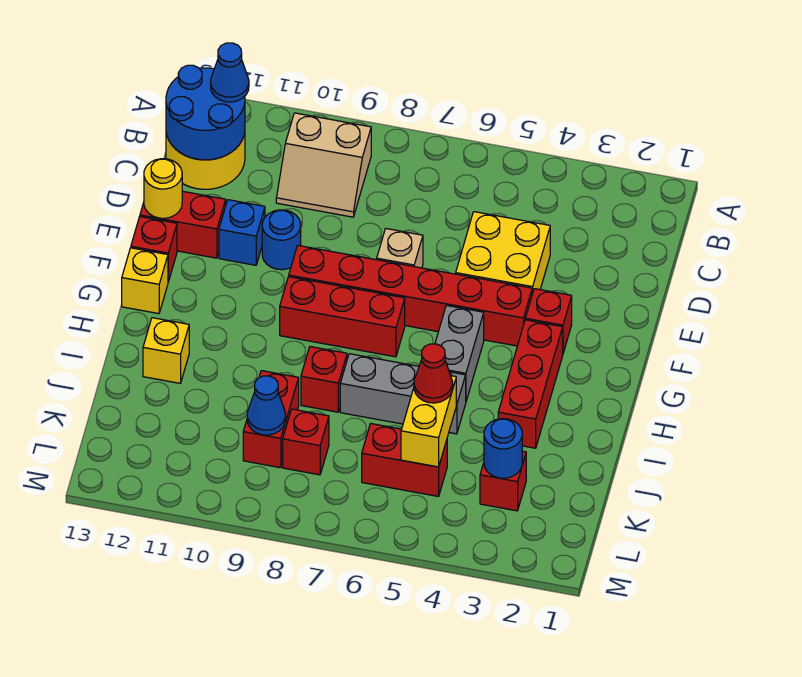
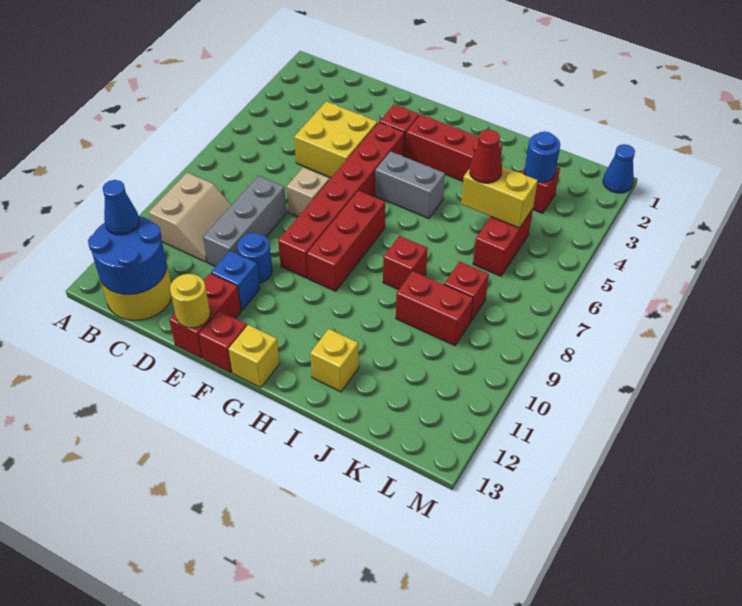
grey brick I5:I7 level 1 -> grey brick D8:D10 level 1
blue cone K9 level 2 -> blue cone M1 level 1

